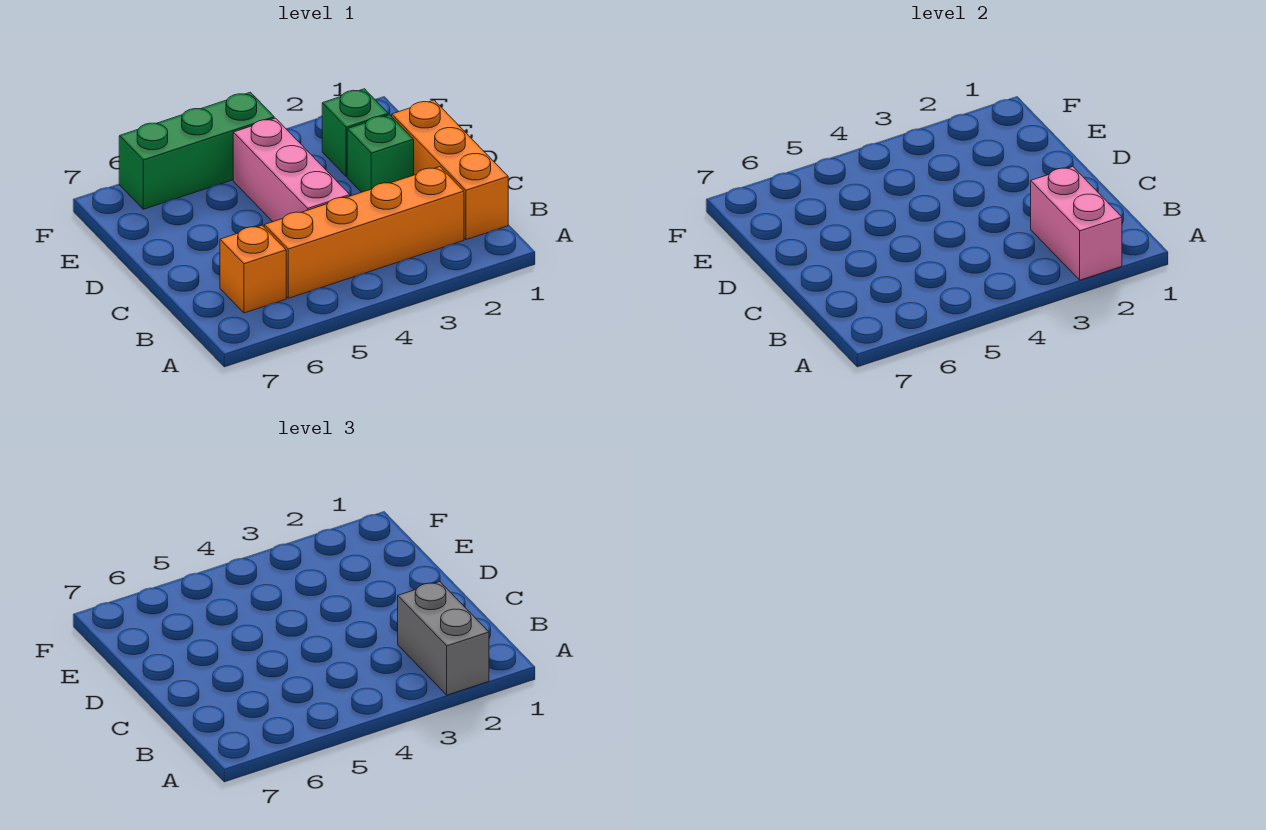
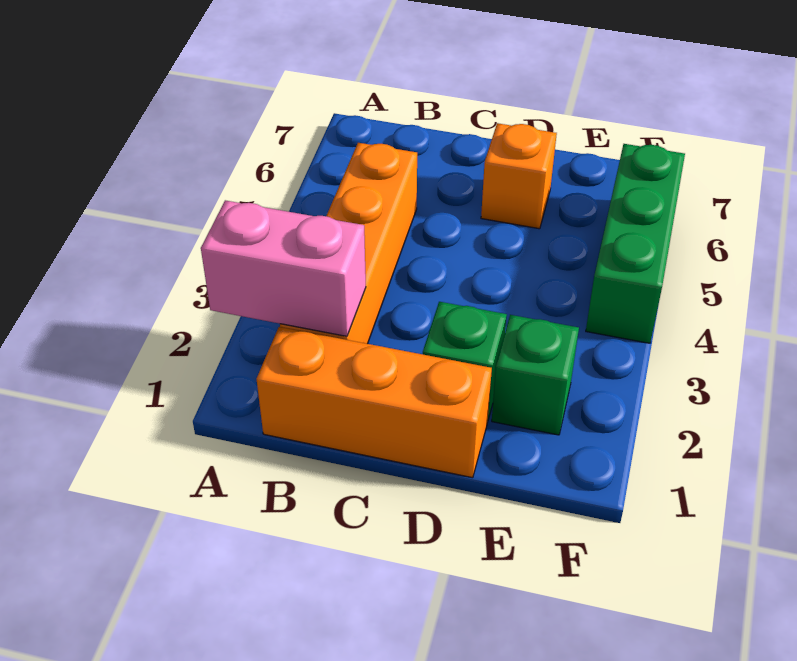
grey brick A2:B2 level 3 -> none
orange brick B6 level 1 -> orange brick D6 level 1
pink brick C4:E4 level 1 -> none

